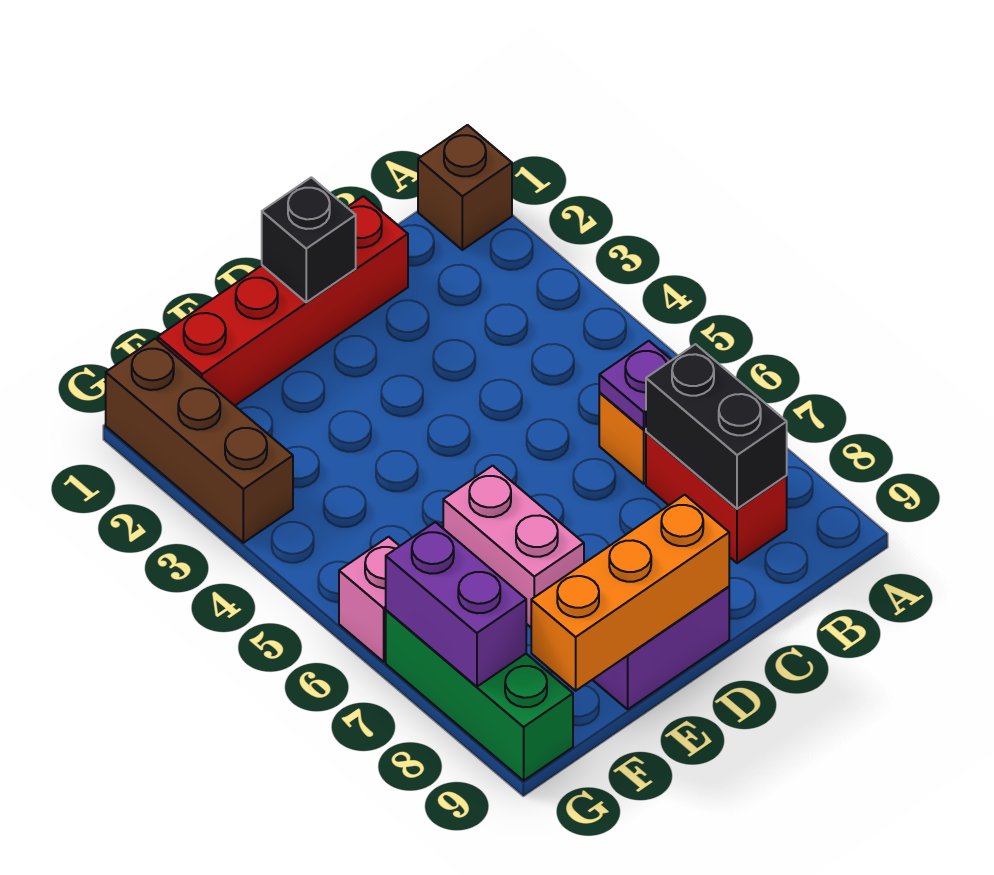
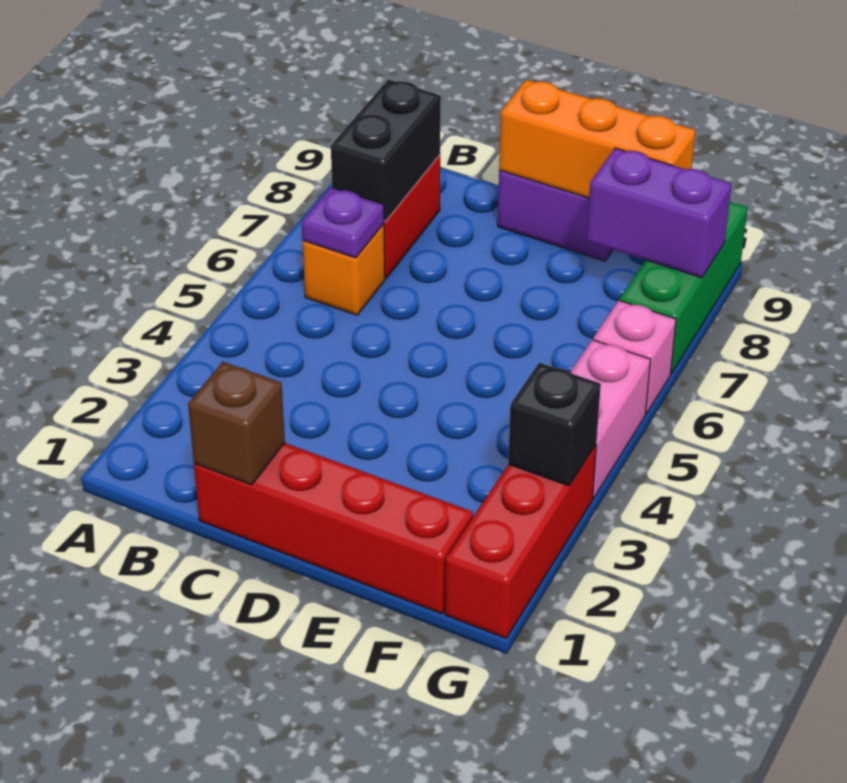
brown brick A1 level 1 -> brown brick C1 level 2
black brick D1 level 2 -> black brick G3 level 2
pink brick E6:E7 level 1 -> pink brick G4:G5 level 1
brown brick G1:G3 level 1 -> red brick G1:G3 level 1
purple brick G7:G8 level 2 -> purple brick F8:G8 level 2

